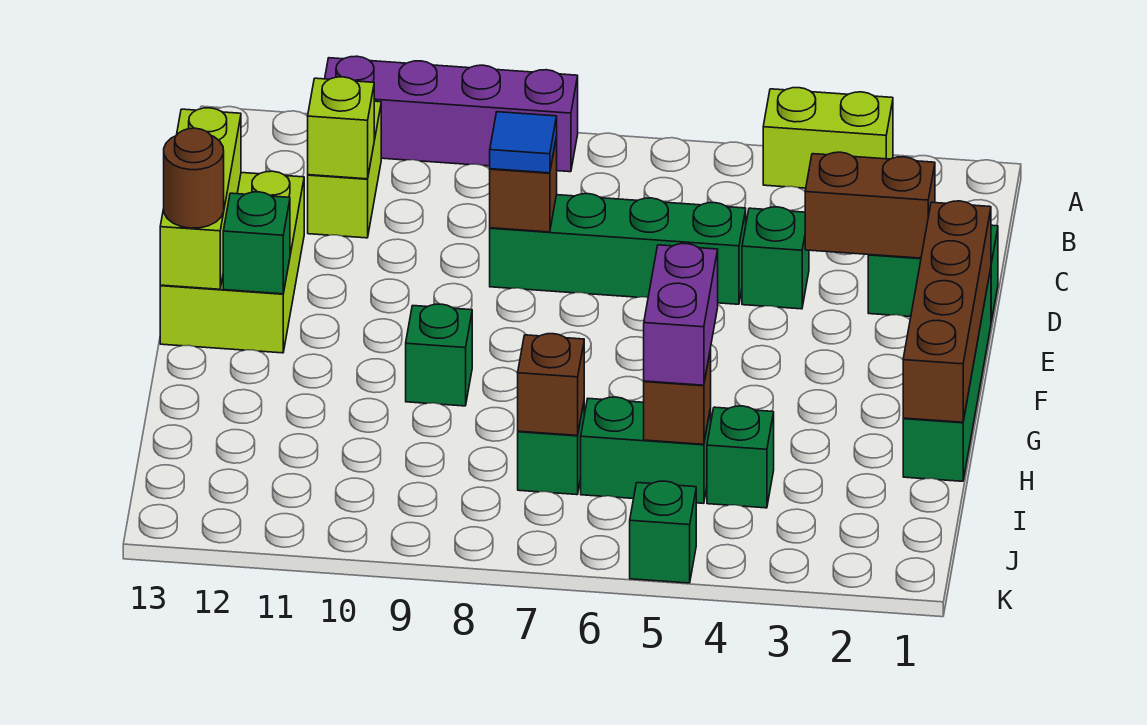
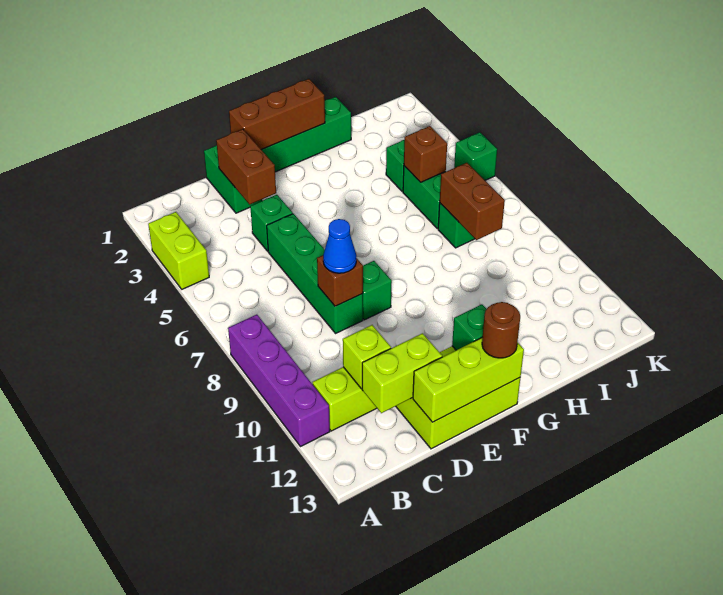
none -> lime brick C12:D12 level 2
blue tile D8 level 3 -> blue cone D8 level 3
brown brick E1:H1 level 2 -> brown brick E1:G1 level 2
green brick G9 level 1 -> green brick E8 level 1
purple brick H5:I5 level 3 -> none
brown brick I7 level 2 -> brown brick I7:I8 level 2

